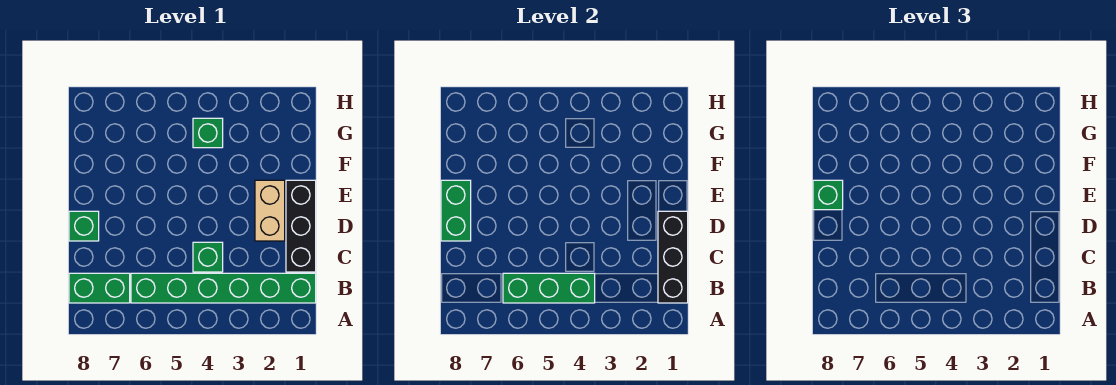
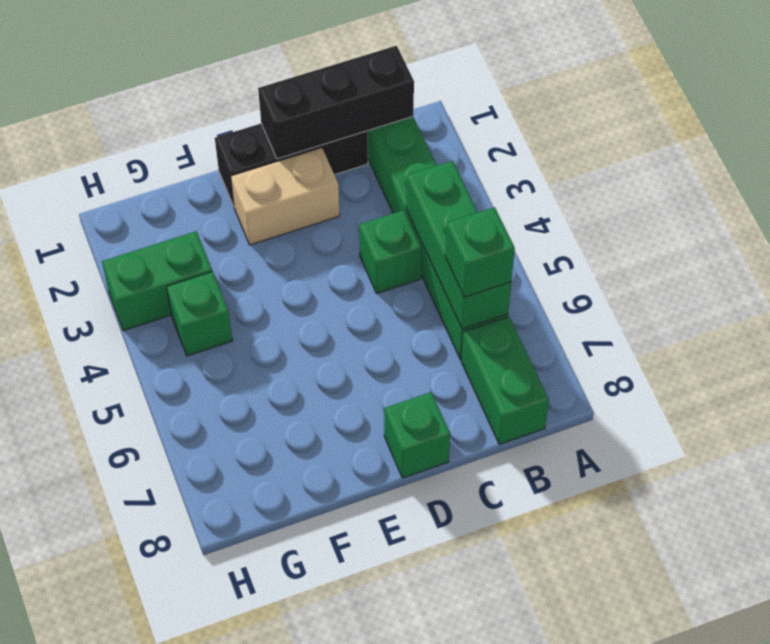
green brick D8:E8 level 2 -> green brick G3:H3 level 1
green brick E8 level 3 -> green brick B6 level 3

